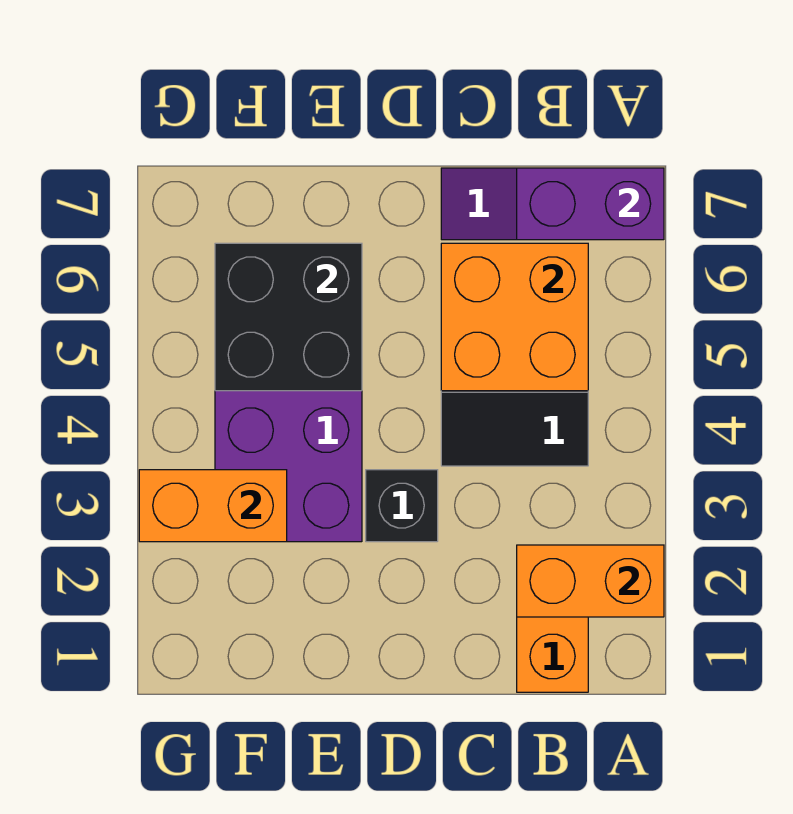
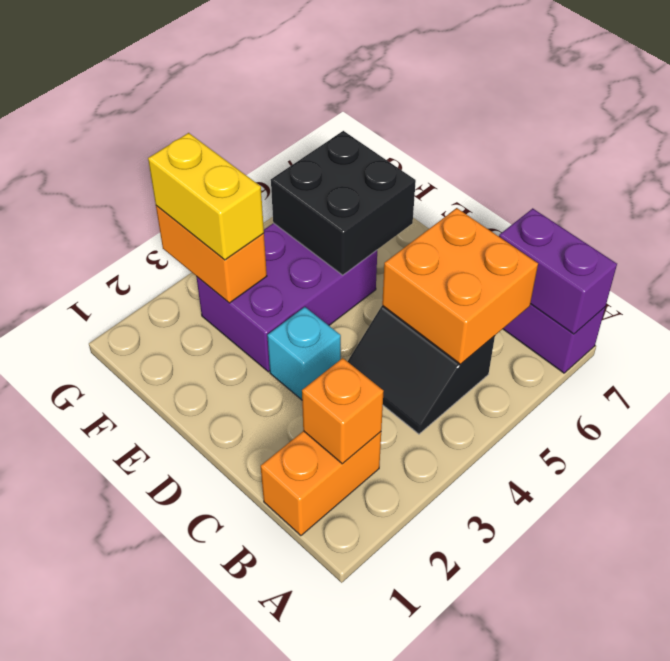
orange brick A2:B2 level 2 -> orange brick B2 level 2
black brick D3 level 1 -> cyan brick D3 level 1
none -> yellow brick F3:G3 level 3

